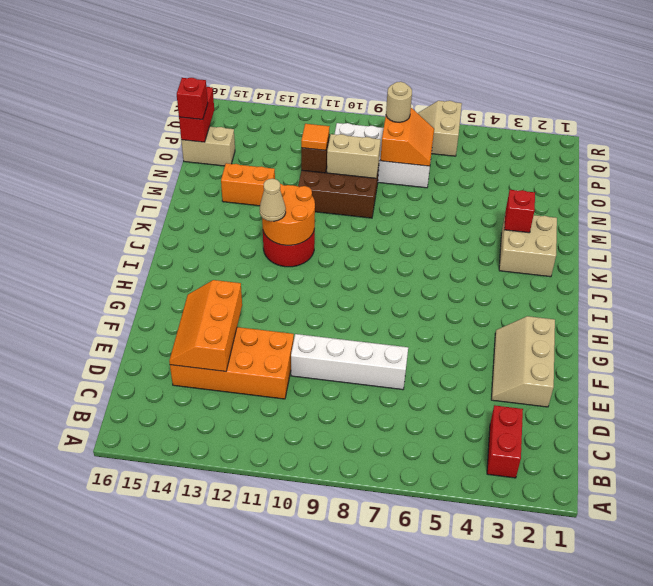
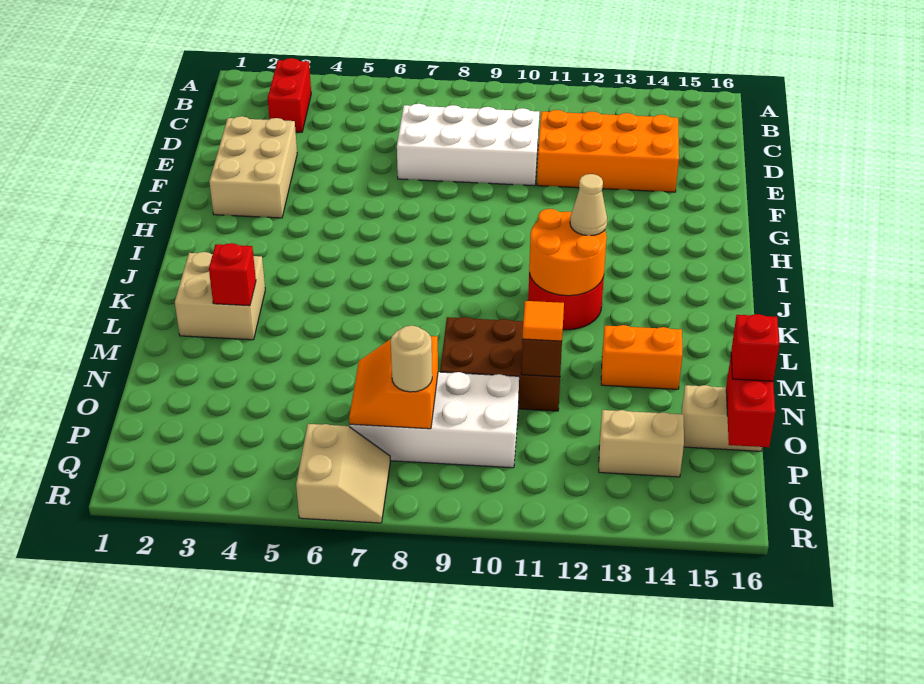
orange slope D13:F14 level 2 top 13 -> none
tan slope E2:G3 level 1 top 2 -> tan brick E2:G3 level 1
white brick E7:E10 level 1 -> white brick D7:E10 level 1
tan brick N9:N10 level 2 -> tan brick P13:P14 level 1

